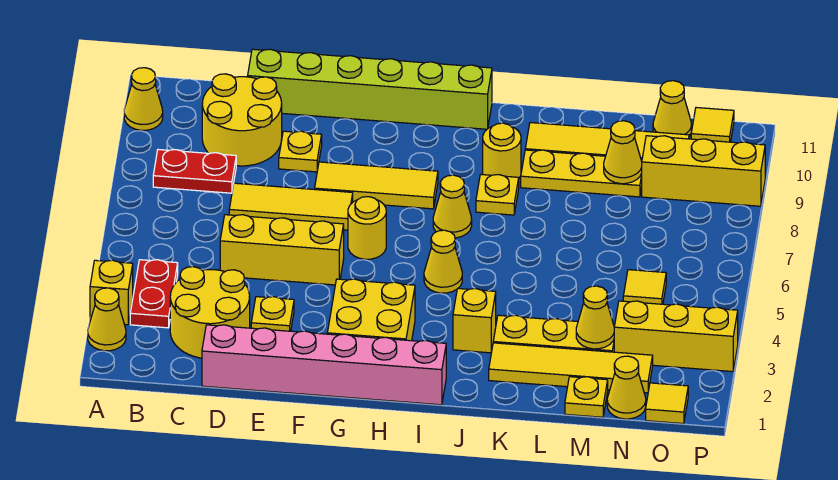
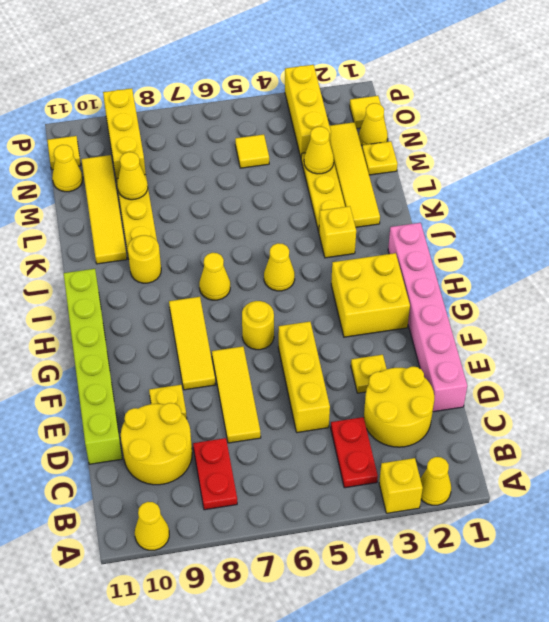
red plate B3:B4 level 1 -> red plate B4:C4 level 1
yellow plate J8 level 1 -> none

